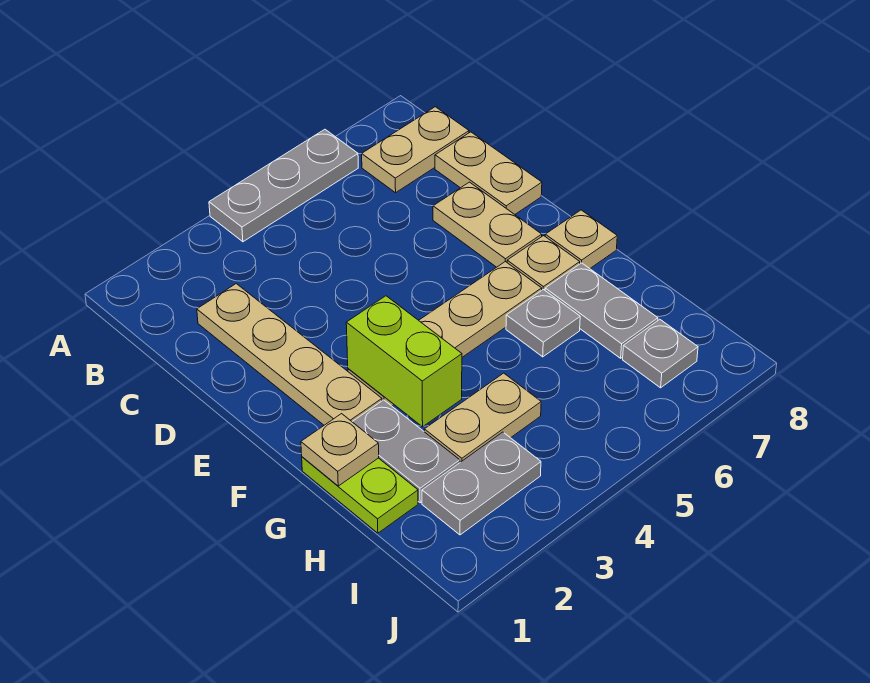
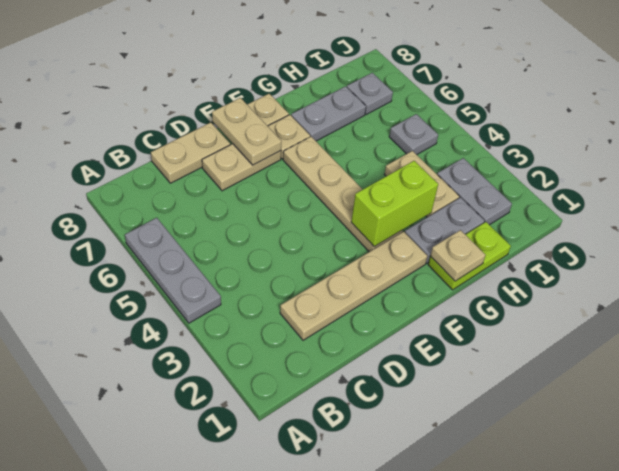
tan plate B7:B8 level 1 -> tan plate E7:E8 level 2
grey plate G6 level 1 -> grey plate I5 level 1

